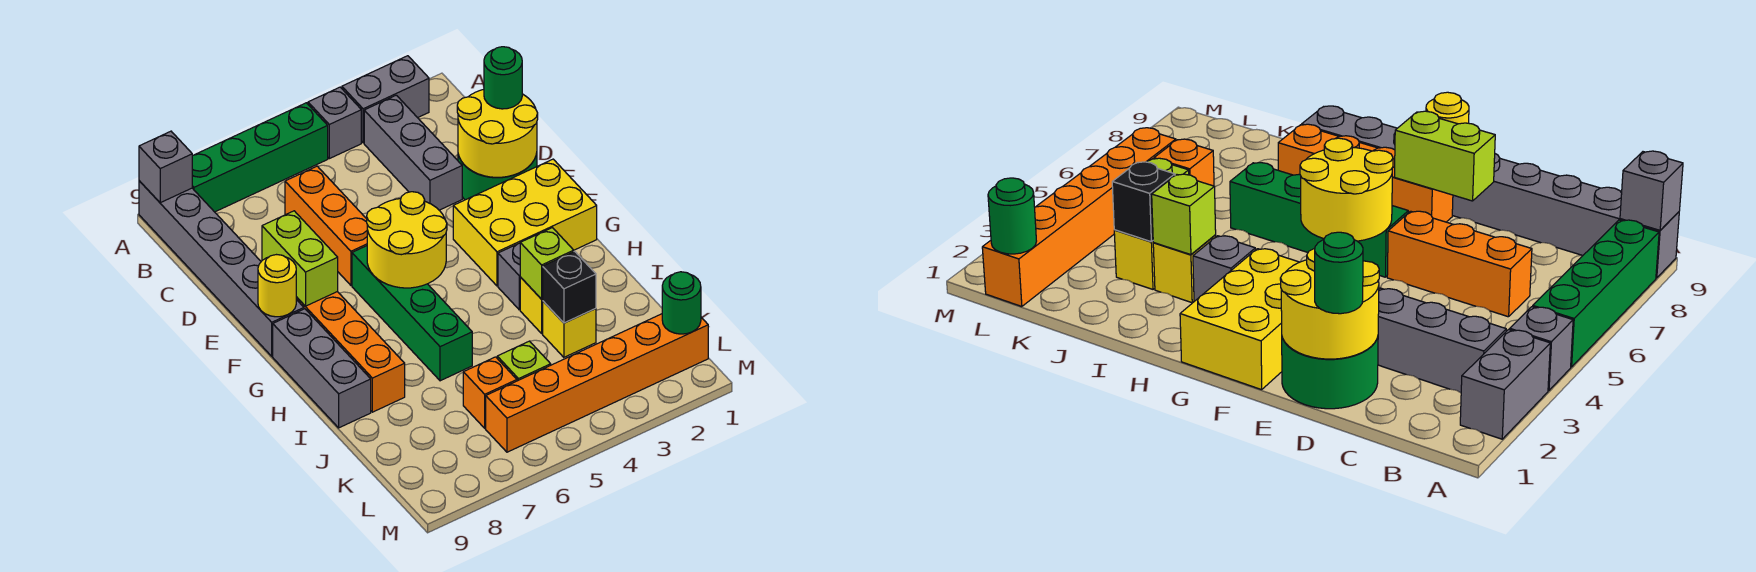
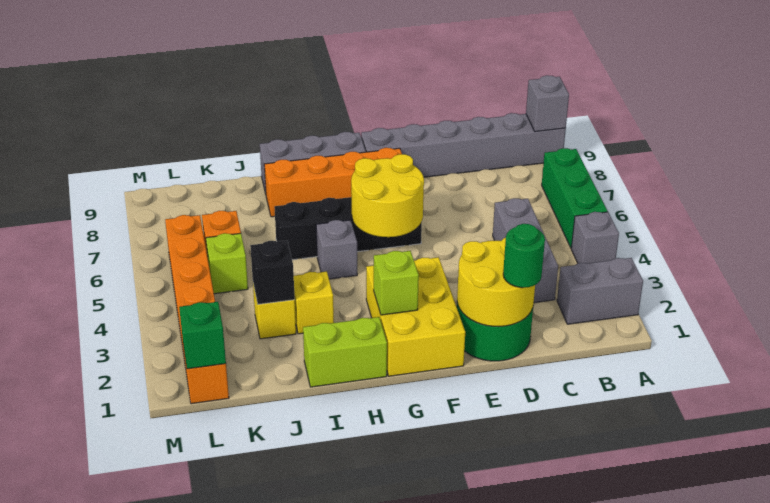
grey brick A2:A3 level 1 -> grey brick A2:B2 level 1
green brick A5:A8 level 1 -> green brick A5:A7 level 1
grey brick B3:D3 level 1 -> grey brick C3:C5 level 1
orange brick C6:E6 level 1 -> none
lime brick E8:F8 level 2 -> lime brick H1:I1 level 1
green brick F6:I6 level 1 -> black brick F6:I6 level 1
yellow round brick F9 level 2 -> none
grey brick H3 level 1 -> grey brick H5 level 1
lime brick I3 level 2 -> lime brick G2 level 2
green round brick L1 level 2 -> green brick L1 level 2

